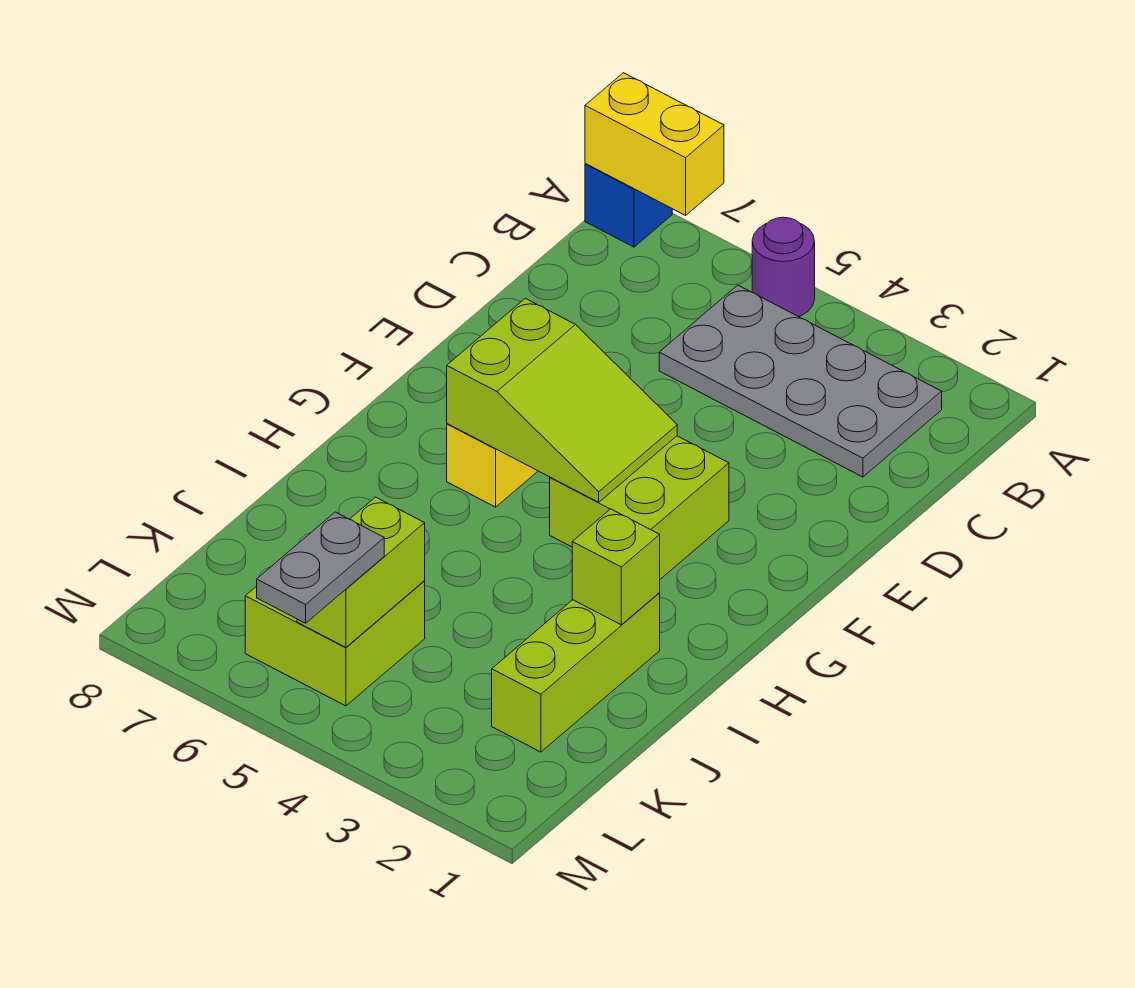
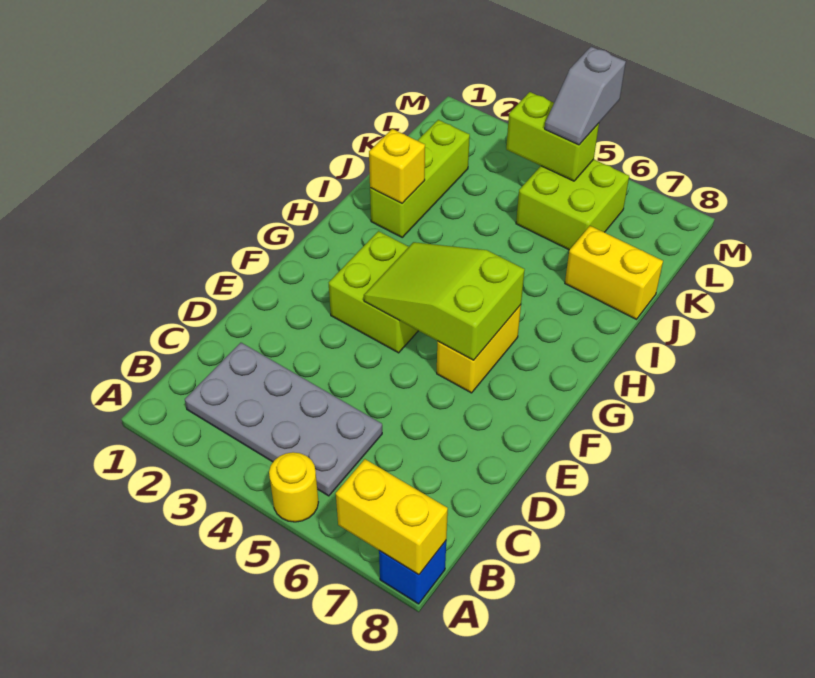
purple round brick A5 level 1 -> yellow round brick A5 level 1
lime brick I2 level 2 -> yellow brick I2 level 2
none -> yellow brick J7:J8 level 1
lime brick K5:L5 level 2 -> lime brick L4:L5 level 2
grey plate L5:M5 level 3 -> grey slope L5:M5 level 3 top M

